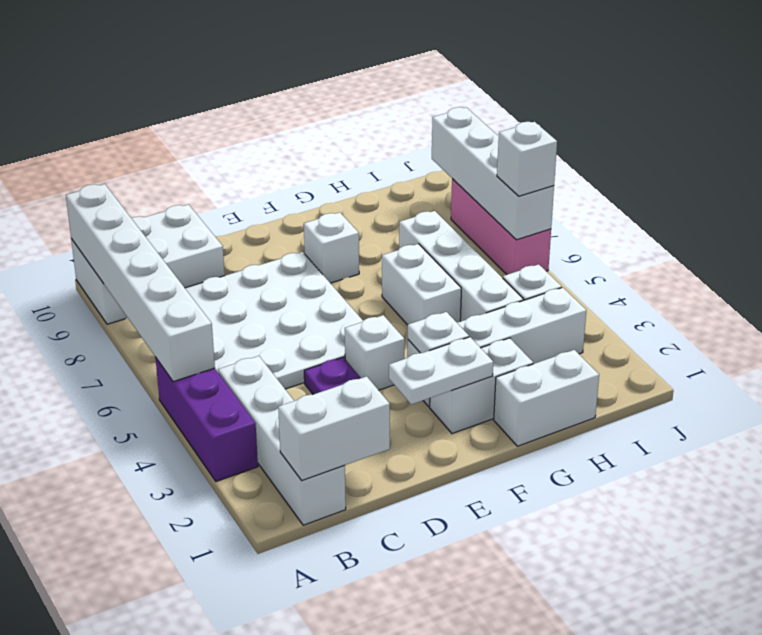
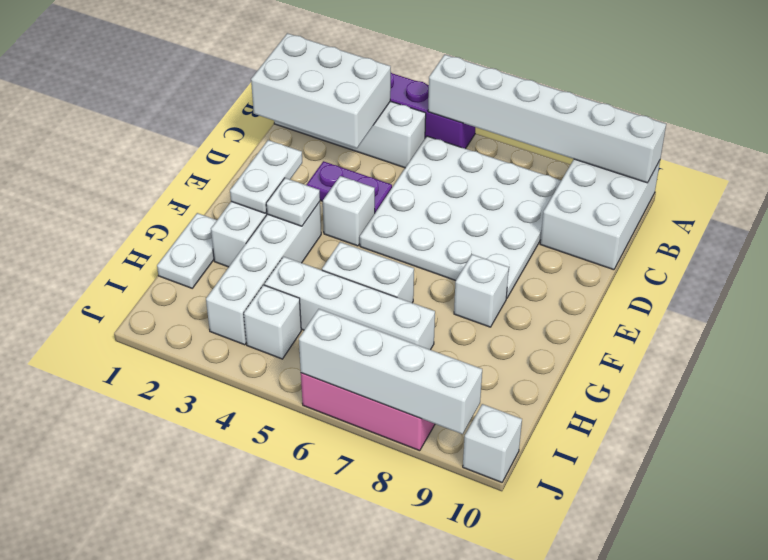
white brick B1:C1 level 2 -> white brick B1:C3 level 2
white brick G1:H1 level 1 -> white plate G1:H1 level 1
white brick J6 level 3 -> white brick J10 level 1

